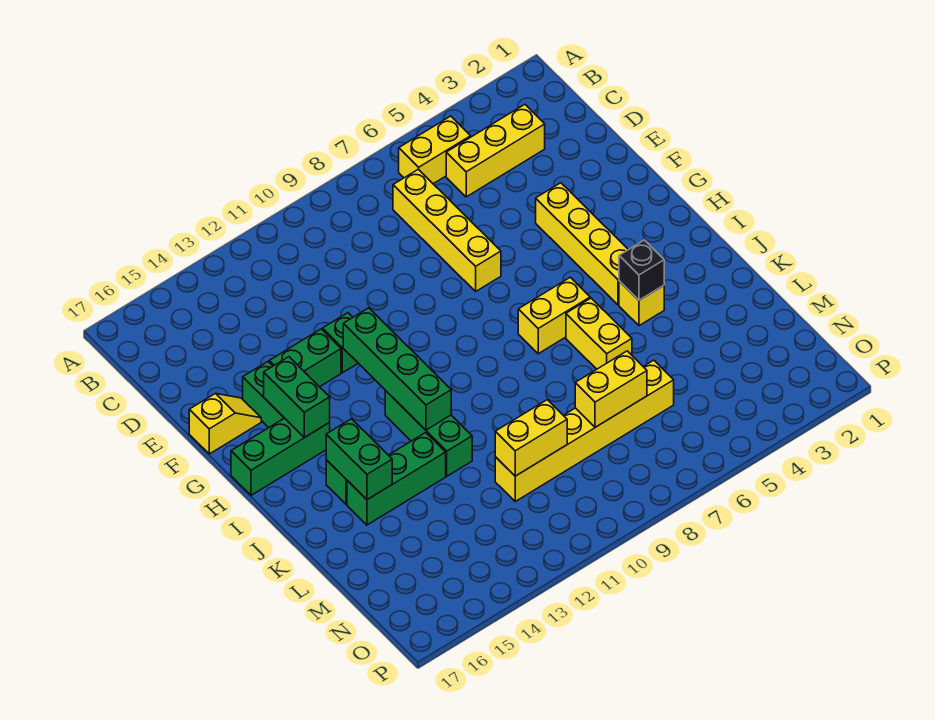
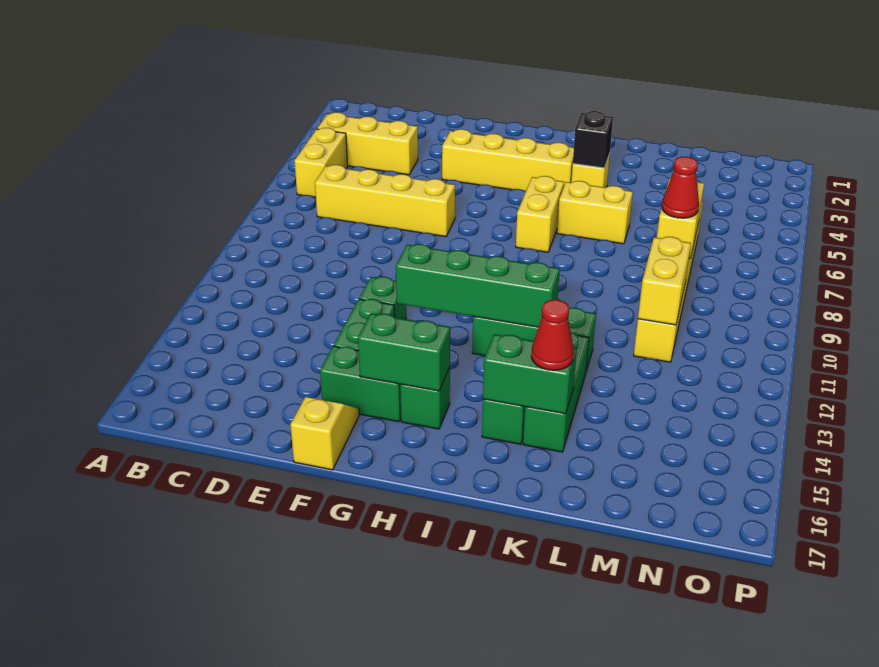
yellow brick C3:C5 level 1 -> yellow brick B4:D4 level 1
green brick H15:H17 level 1 -> green brick H15 level 1
none -> red cone K15 level 3
none -> red cone M8 level 3

